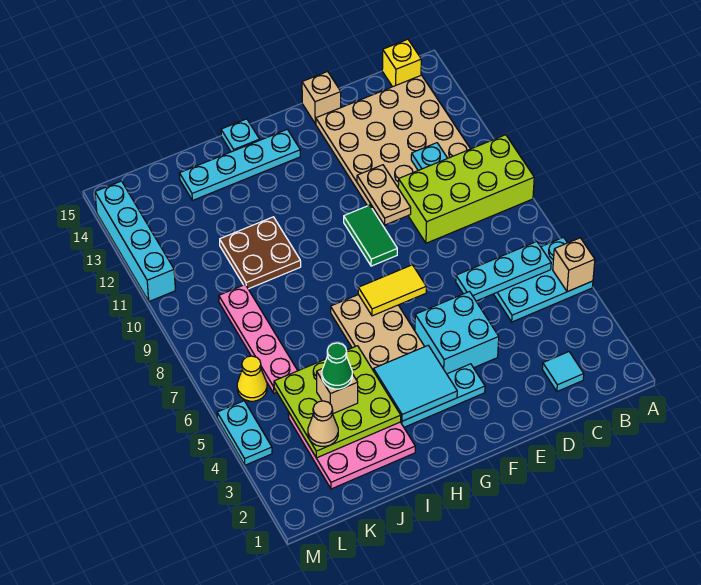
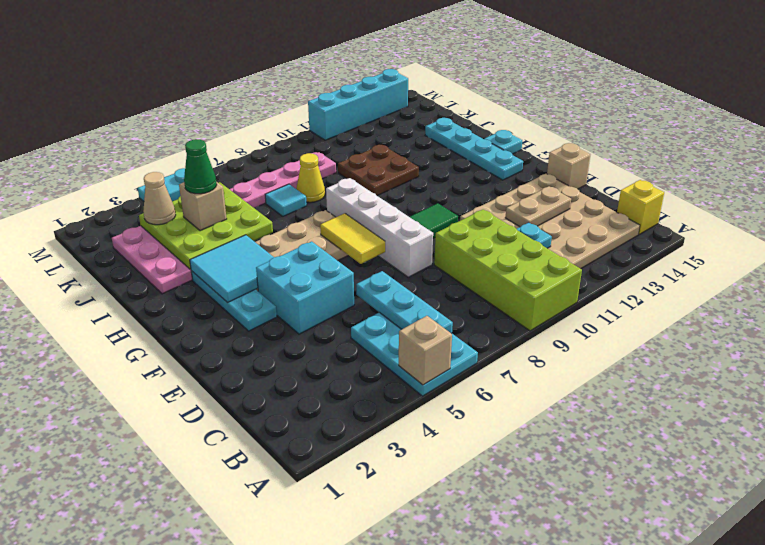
cyan tile C2 level 1 -> cyan tile J7 level 1
none -> white brick E8:H8 level 1
tan plate E10:E11 level 2 -> tan plate D12:D13 level 2
yellow cone L6 level 1 -> yellow cone J8 level 1

